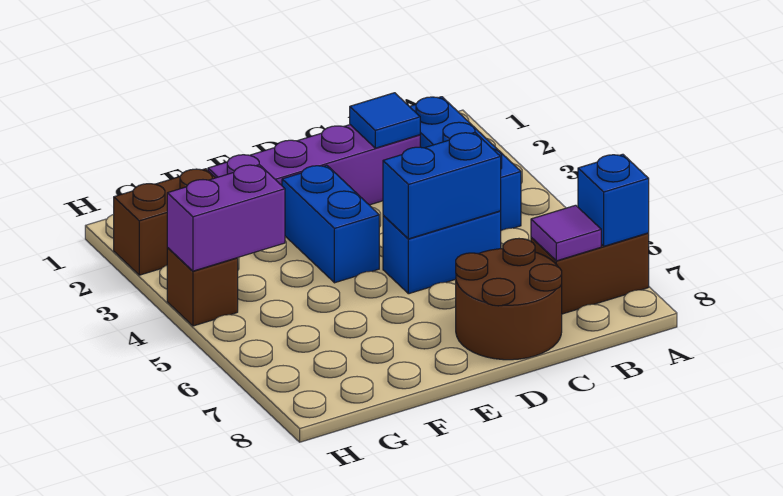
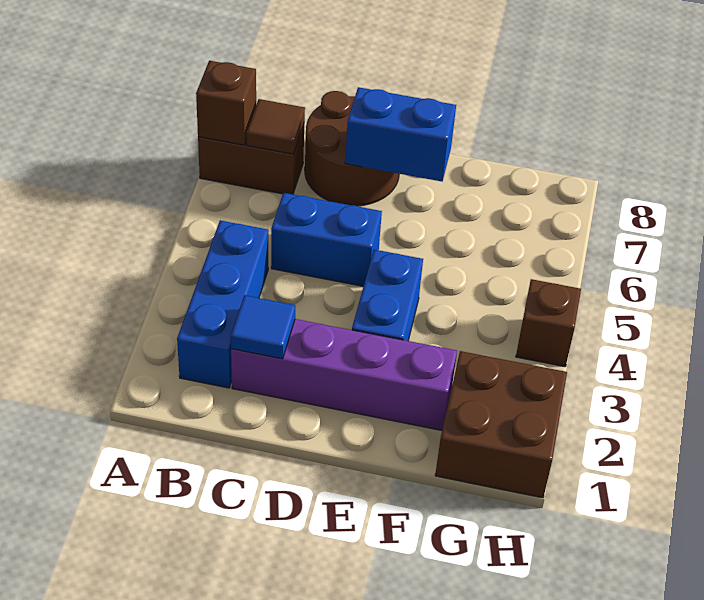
blue brick A7 level 2 -> brown brick A7 level 2
purple tile B7 level 2 -> brown tile B7 level 2
blue brick C5:D5 level 2 -> blue brick D7:E7 level 2
brown brick G2:H2 level 1 -> brown brick G1:H2 level 1
purple brick G4:H4 level 2 -> none

